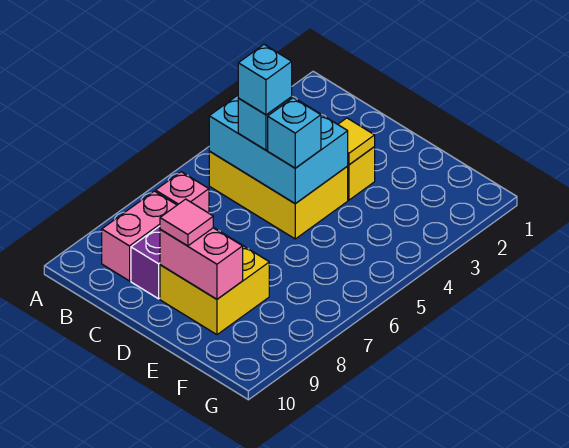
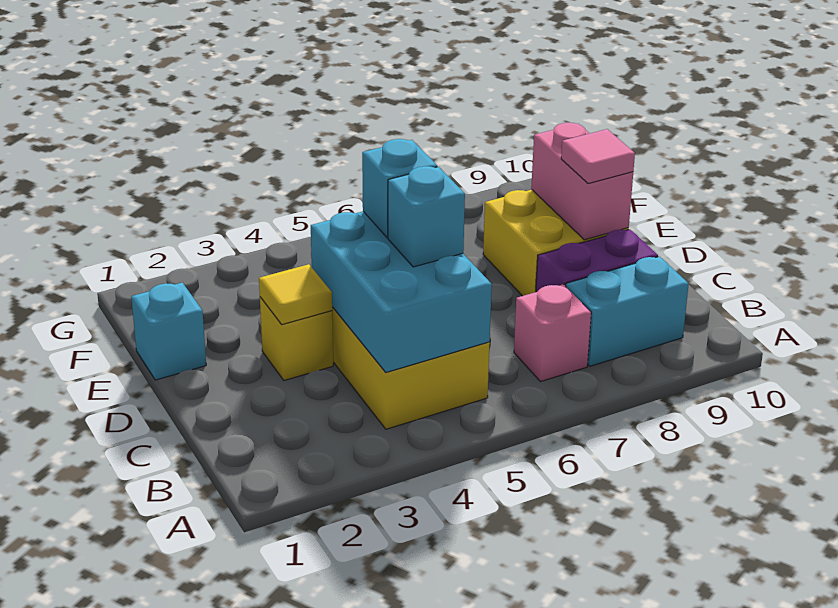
pink brick B8:B9 level 1 -> cyan brick B8:B9 level 1
cyan brick C5 level 4 -> cyan brick E1 level 1

